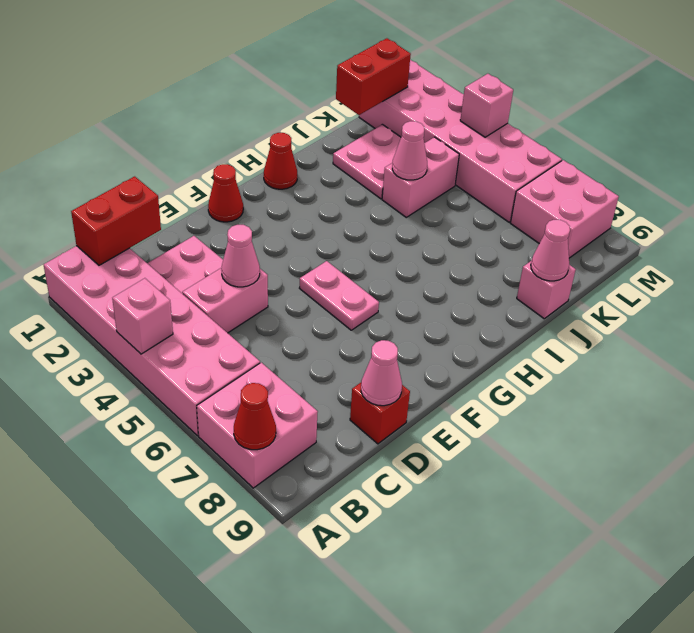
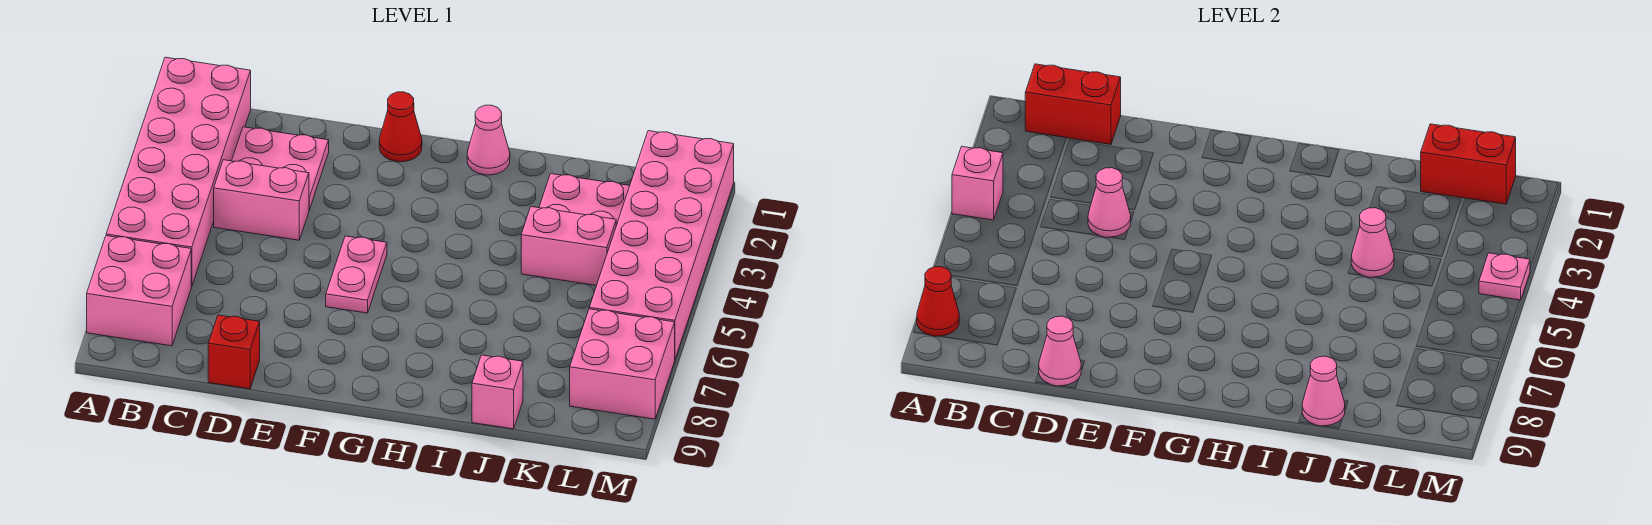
red cone H1 level 1 -> pink cone H1 level 1
pink brick M4 level 2 -> pink plate M4 level 2

